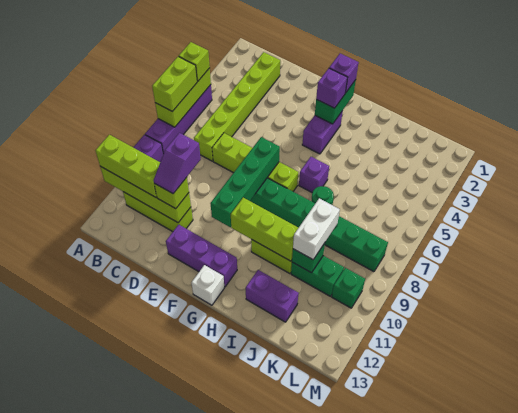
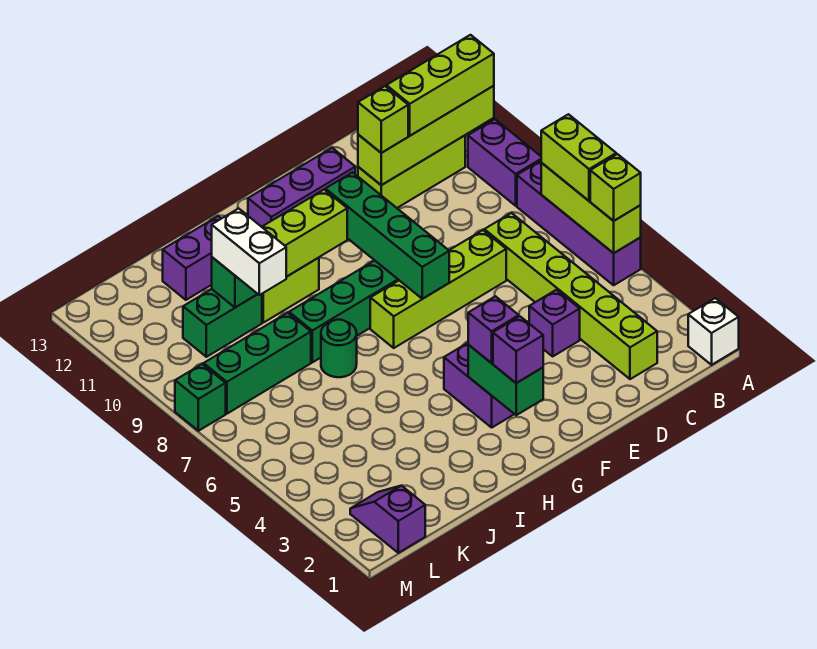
purple slope D10:D11 level 4 top 10 -> purple slope L1:L2 level 1 top 1
white brick G13 level 1 -> white brick A1 level 1
purple brick H6 level 1 -> purple brick D4 level 1
green brick L10 level 1 -> green brick M8 level 1

